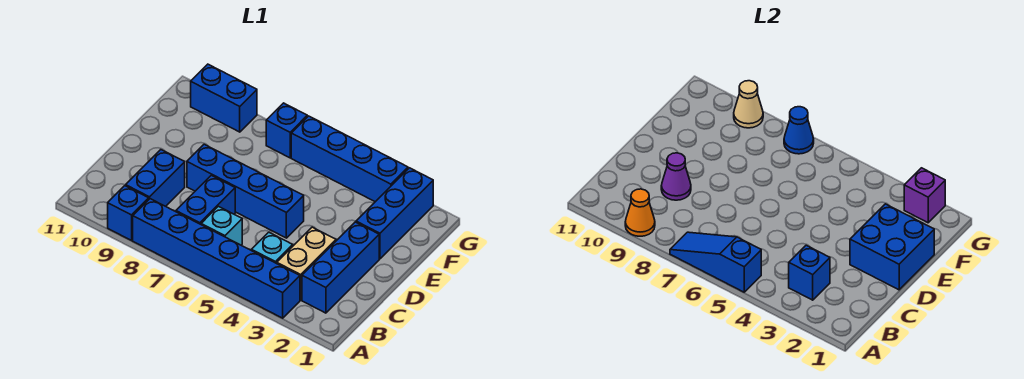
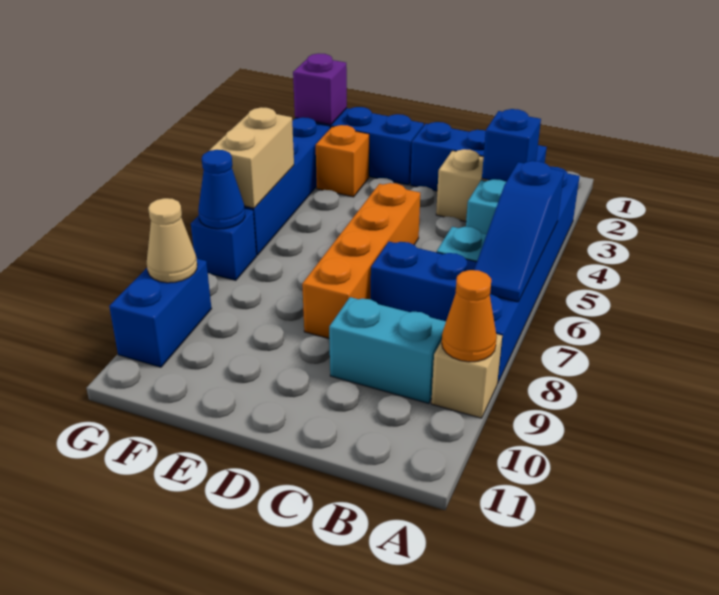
blue brick A9 level 1 -> tan brick A9 level 1
blue brick B9:C9 level 1 -> cyan brick B9:C9 level 1
purple cone C9 level 2 -> none
blue brick D1:E2 level 2 -> none
blue brick D5:D8 level 1 -> orange brick D5:D8 level 1
none -> orange brick F3 level 1
none -> tan brick G5:G6 level 2

